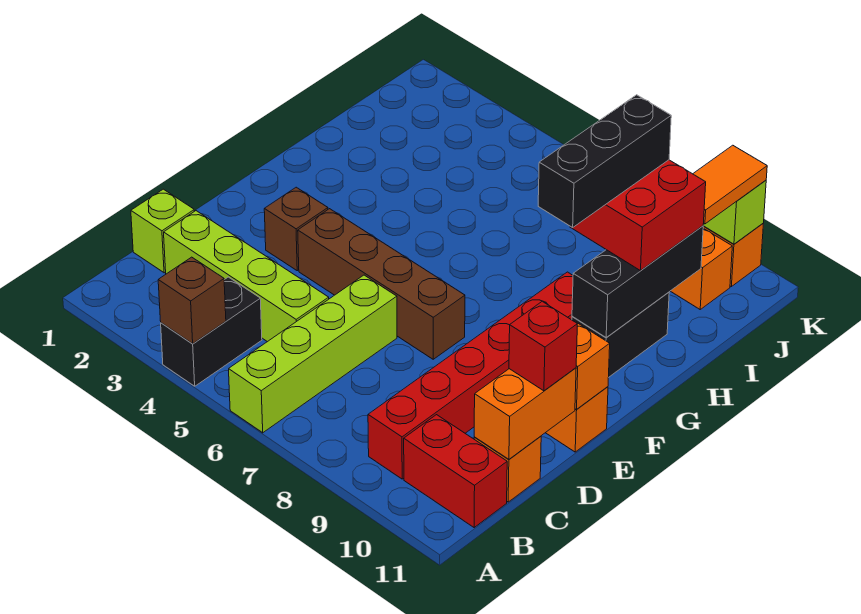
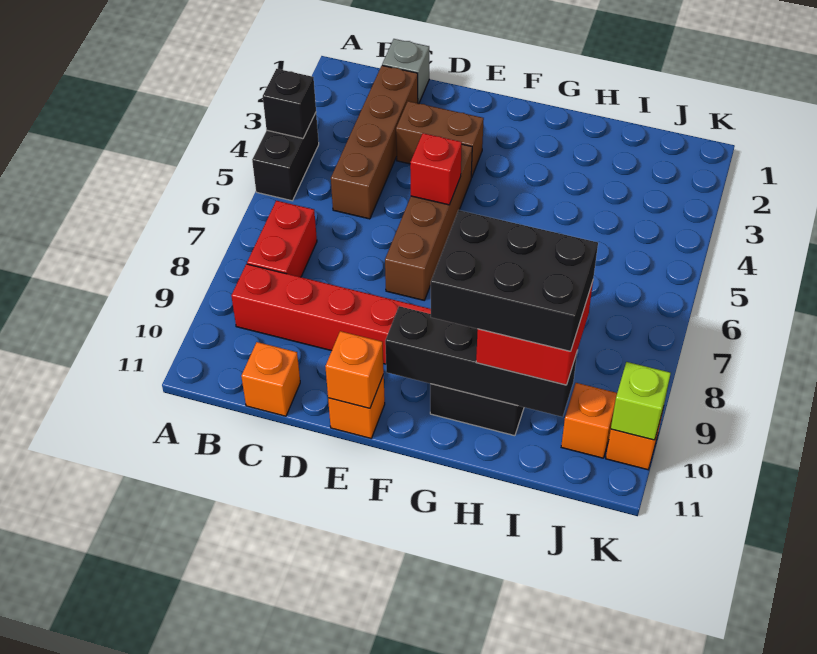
black brick A4:B4 level 1 -> black brick A4:A5 level 1
brown brick A4 level 2 -> black brick A4 level 2
lime brick A6:D6 level 1 -> none
red brick B10:B11 level 1 -> red brick B7:B8 level 1
lime brick C1 level 1 -> grey brick C1 level 1
lime brick C2:C5 level 1 -> brown brick C2:C5 level 1
orange brick C11:D11 level 2 -> none
red brick D11 level 3 -> red brick E5 level 2
brown brick E3 level 1 -> brown brick D3:E3 level 1
black brick G9:I9 level 4 -> black brick G9:I10 level 4
black brick G10:I10 level 2 -> black brick F10:I10 level 2
orange tile J10:K10 level 3 -> none

